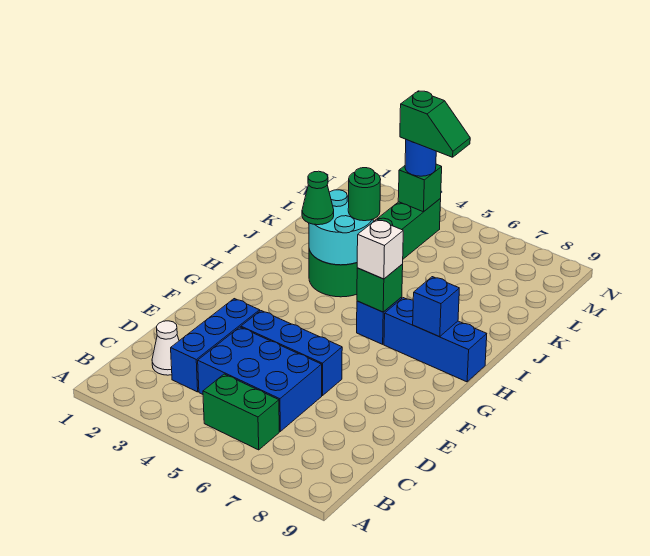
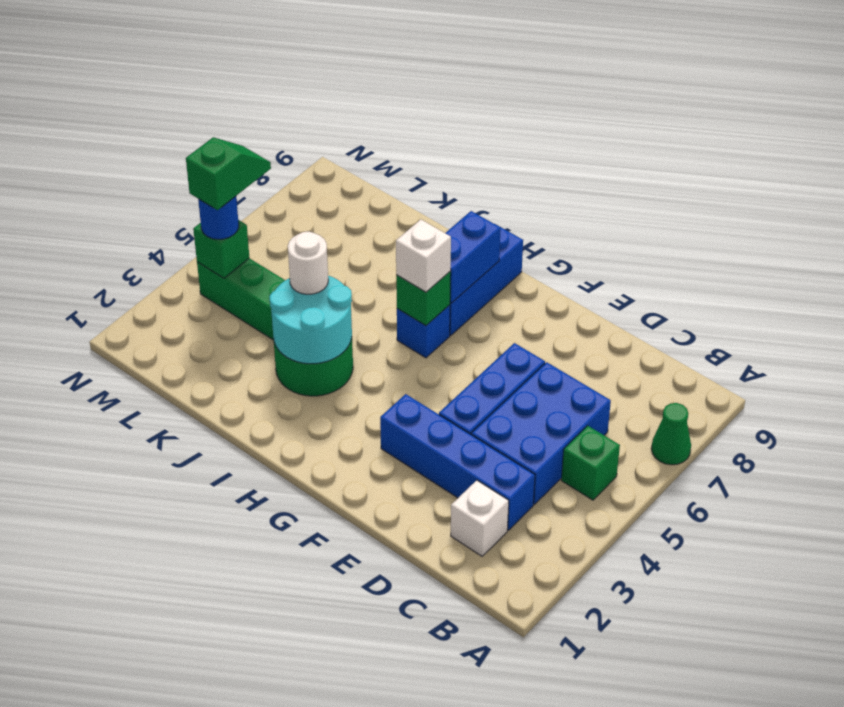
green brick B5:B6 level 1 -> green brick B5 level 1
white cone C2 level 1 -> white brick C2 level 1
blue brick C3:E3 level 1 -> blue brick C3:F3 level 1
blue brick H8 level 2 -> blue brick H7:H8 level 2
green cone I3 level 3 -> green cone A7 level 1
green round brick J4 level 3 -> white round brick J4 level 3

